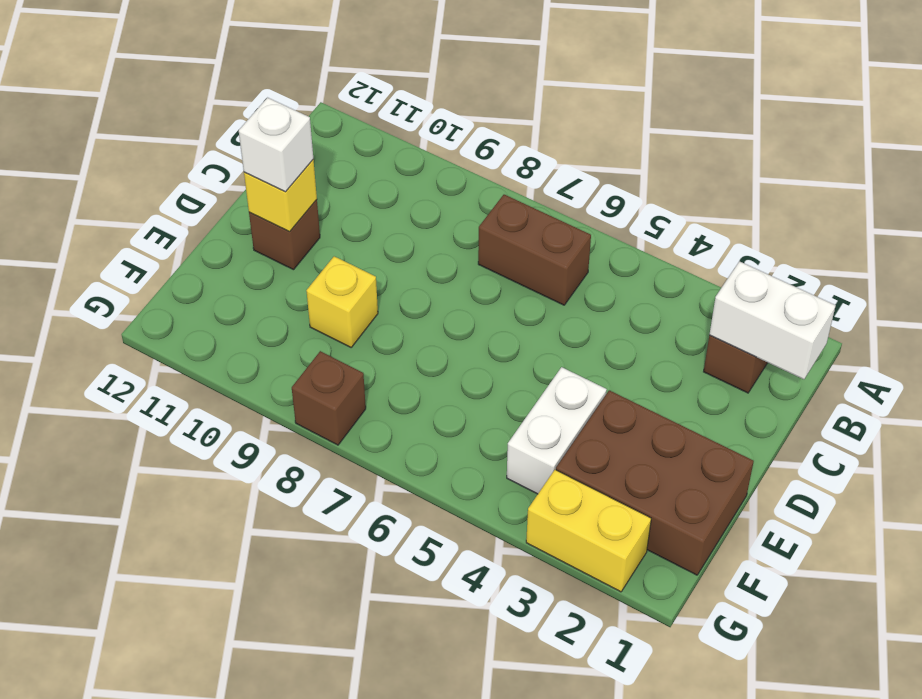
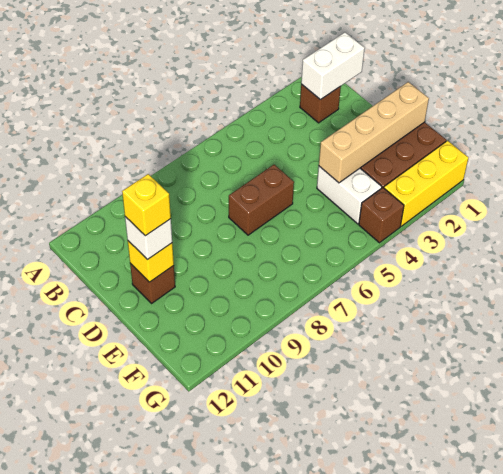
brown brick B6:B7 level 1 -> brown brick D6:D7 level 1
none -> tan brick E1:E4 level 2
yellow brick E9 level 1 -> yellow brick D11 level 4
yellow brick G2:G3 level 1 -> yellow brick G1:G3 level 1
brown brick G8 level 1 -> brown brick G4 level 1

